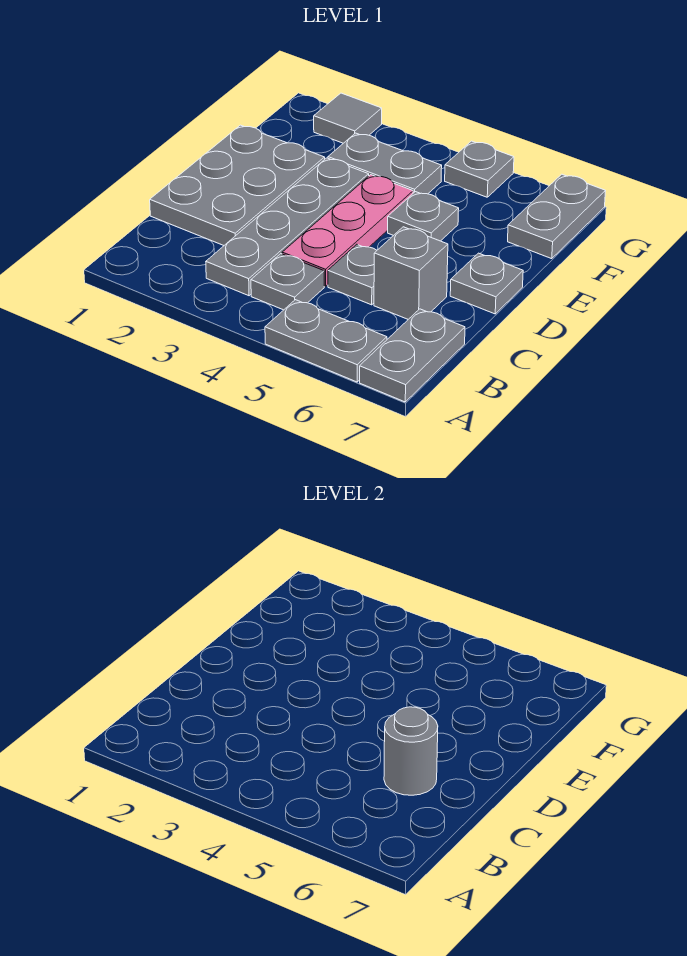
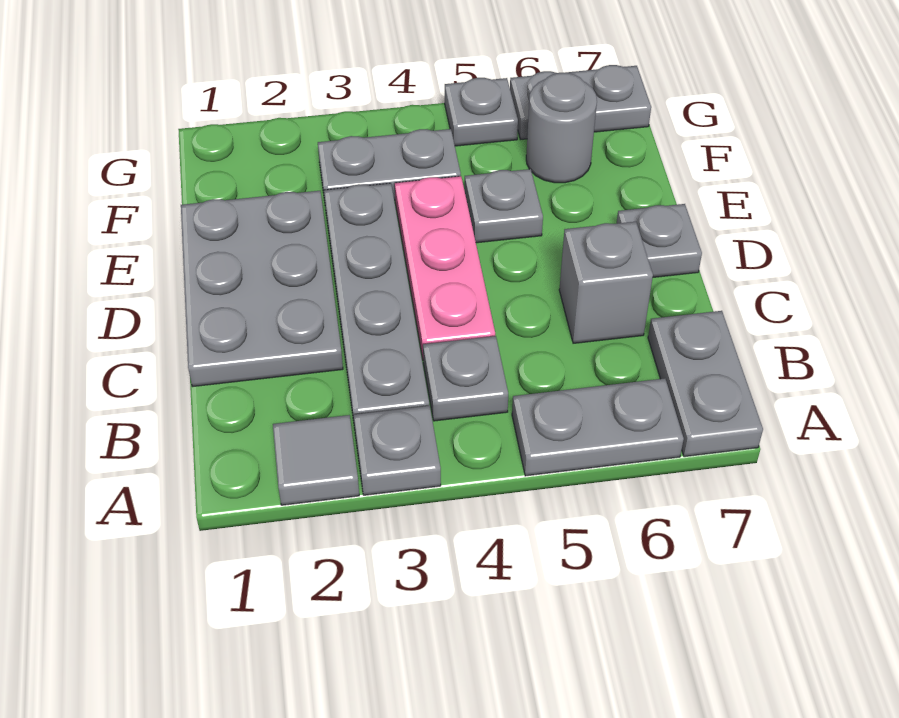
grey plate C5 level 1 -> grey plate A3 level 1
grey round brick C6 level 2 -> grey round brick F6 level 1
grey plate F7:G7 level 1 -> grey plate G6:G7 level 1
grey tile G2 level 1 -> grey tile A2 level 1

